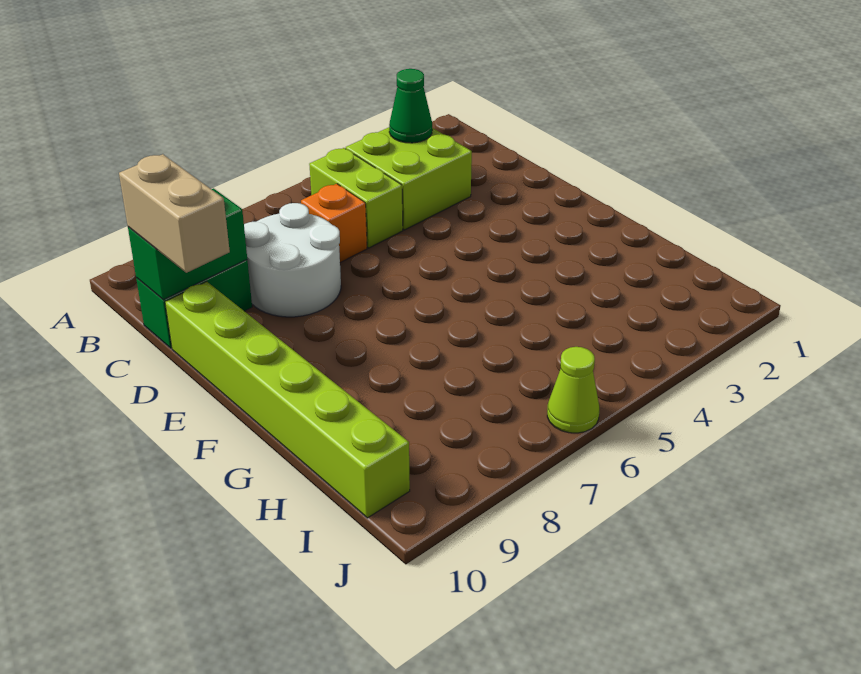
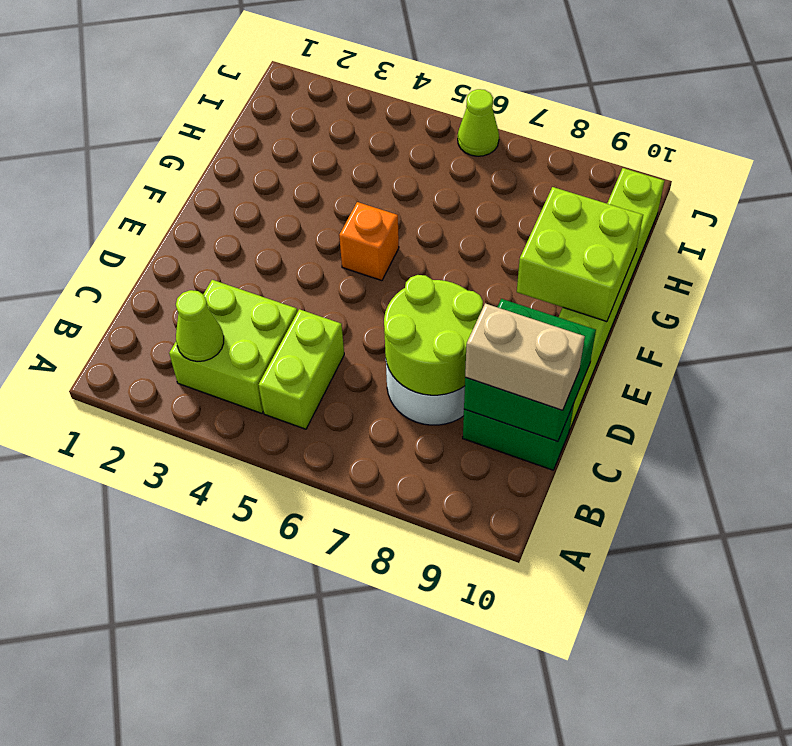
green cone B3 level 2 -> lime cone B3 level 2
orange brick C6 level 1 -> orange brick F5 level 1
none -> lime round brick C7:D8 level 2
green brick C9:C10 level 2 -> green brick C9:D10 level 2
tan brick C10:D10 level 3 -> tan brick C9:C10 level 3
none -> lime brick F9:G10 level 2

